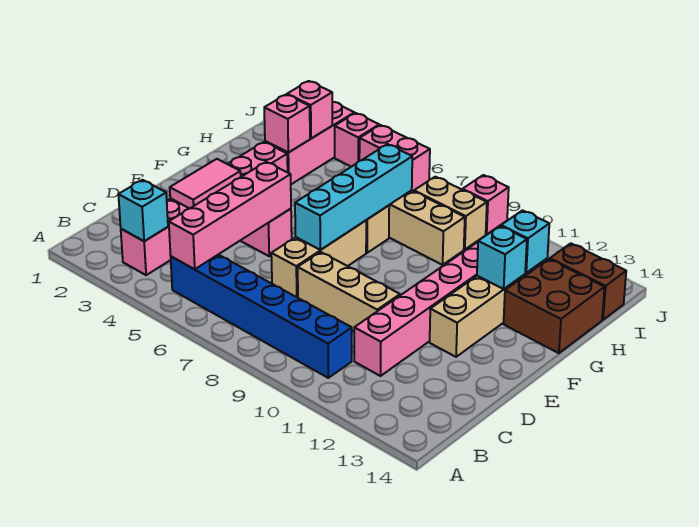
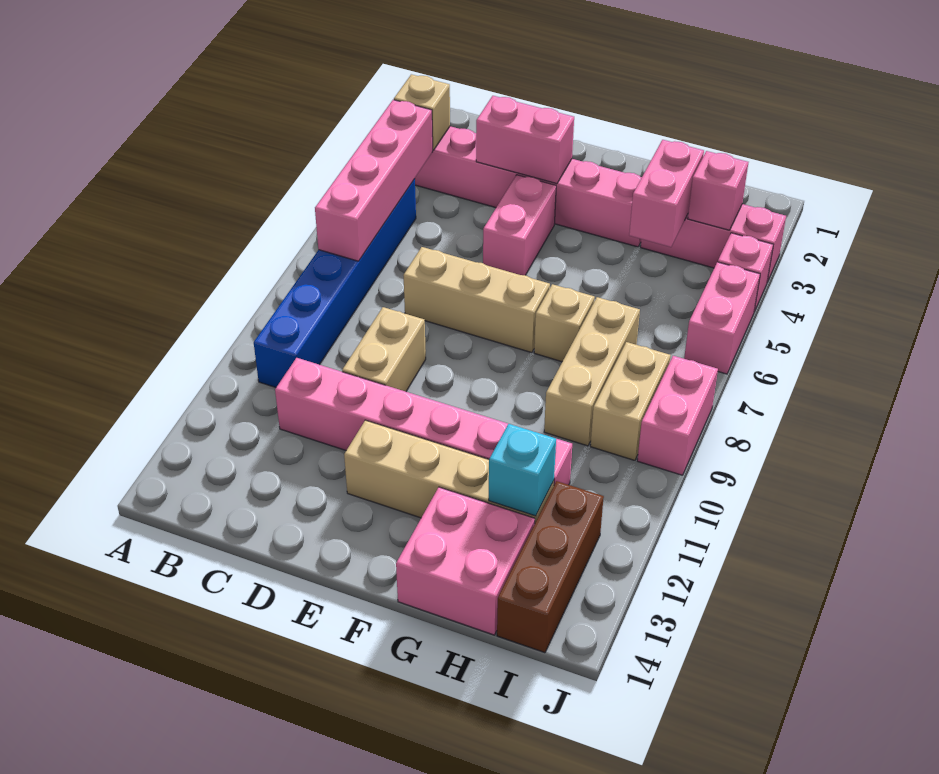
cyan brick B3 level 2 -> tan brick B3 level 2
pink brick B5:E5 level 2 -> pink brick B4:B7 level 2
pink tile D3:E3 level 2 -> pink brick D3:E3 level 2
tan brick D8:D10 level 1 -> tan brick D9:D10 level 1
cyan brick E7:H7 level 2 -> none
cyan brick G12 level 2 -> none
brown brick G13:H14 level 1 -> pink brick G13:H14 level 1
pink brick H3 level 2 -> pink brick H3:H4 level 2
brown brick I13:I14 level 1 -> brown brick I12:I14 level 1
pink brick J9 level 1 -> pink brick J8:J9 level 1

